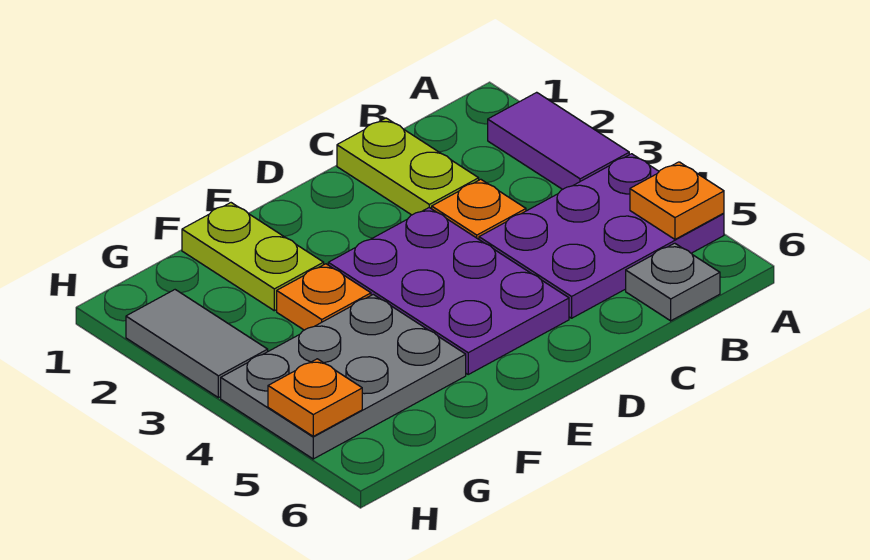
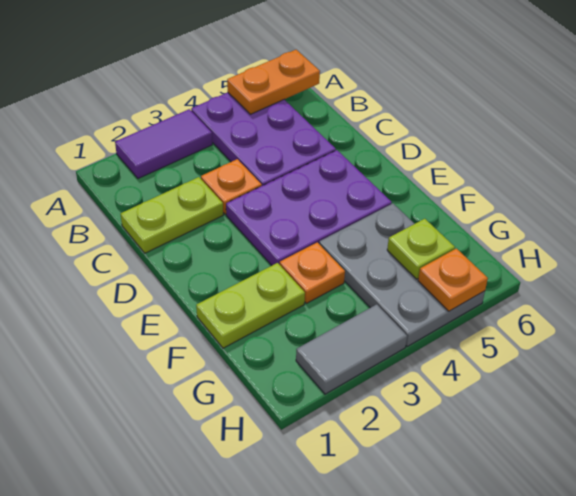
orange plate A5 level 2 -> orange plate A5:A6 level 2
grey plate B6 level 1 -> none
none -> lime plate G5 level 2

